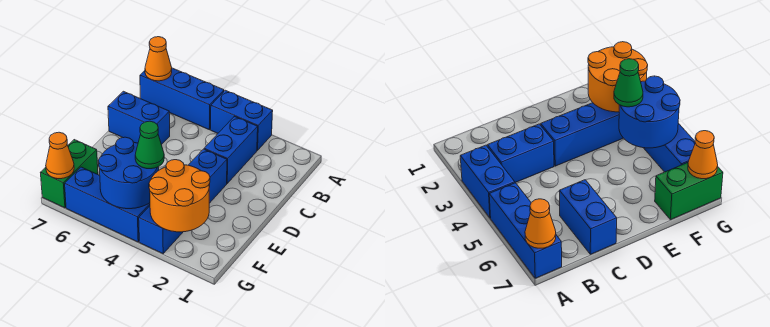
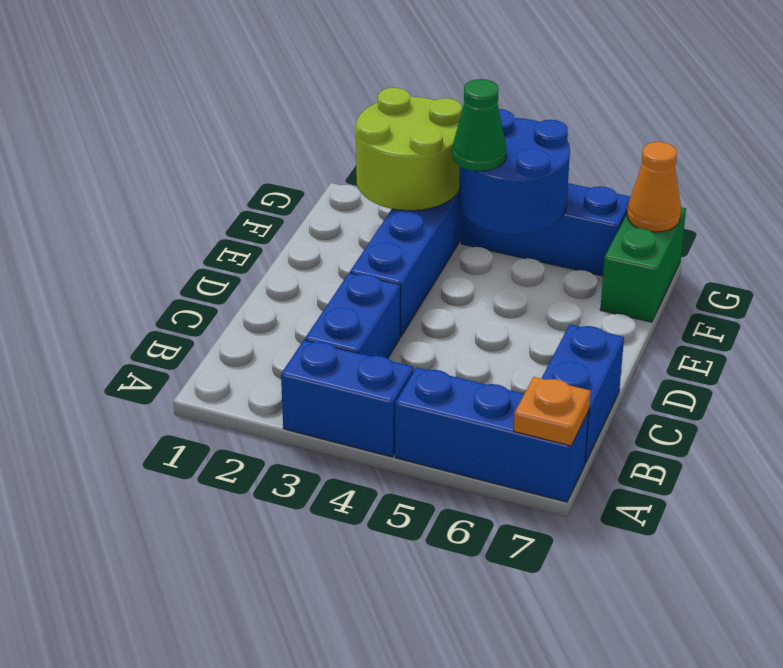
orange cone A7 level 2 -> orange plate A7 level 2
blue brick C6:C7 level 1 -> blue brick B7:C7 level 1
orange round brick F2:G3 level 2 -> lime round brick F2:G3 level 2

